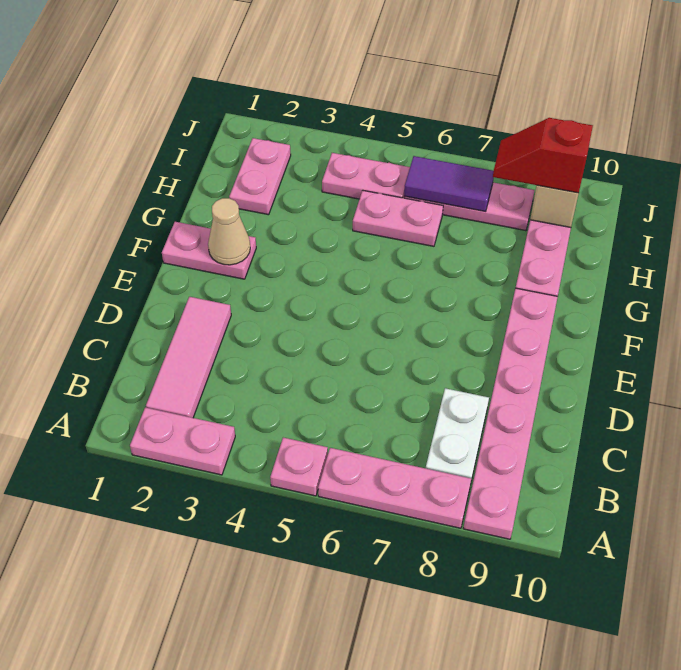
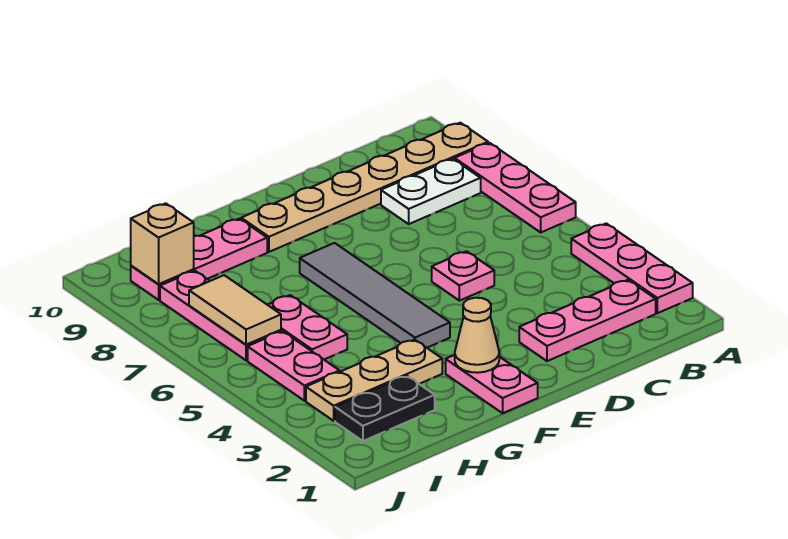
pink plate A2:A3 level 1 -> pink plate A2:A4 level 1
pink plate A5 level 1 -> pink plate D5 level 1
pink plate A9:F9 level 1 -> tan plate A9:F9 level 1
pink tile B2:D2 level 1 -> pink plate B2:D2 level 1
none -> grey tile F4:F7 level 1
none -> tan plate G3:I3 level 1
pink plate H2:I2 level 1 -> black plate H2:I2 level 1
purple tile I6:I7 level 2 -> tan tile I6:I7 level 2
red slope I8:I9 level 3 top 9 -> none

